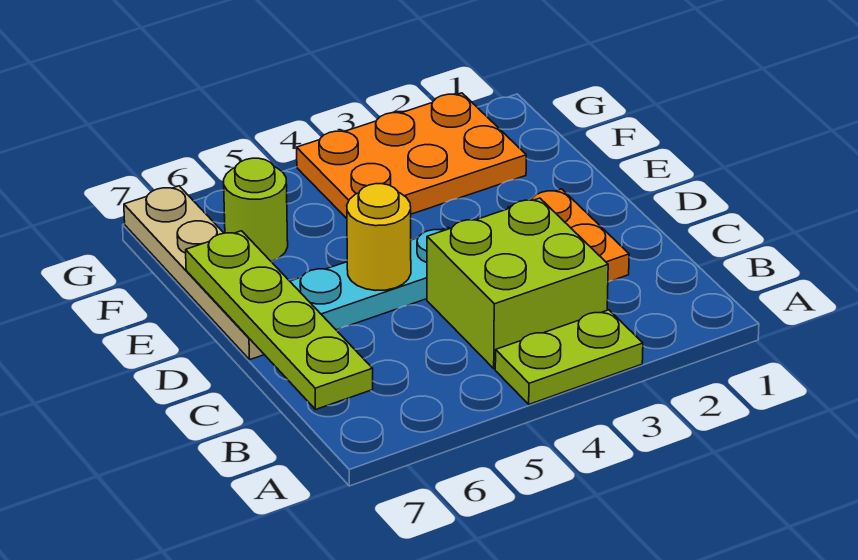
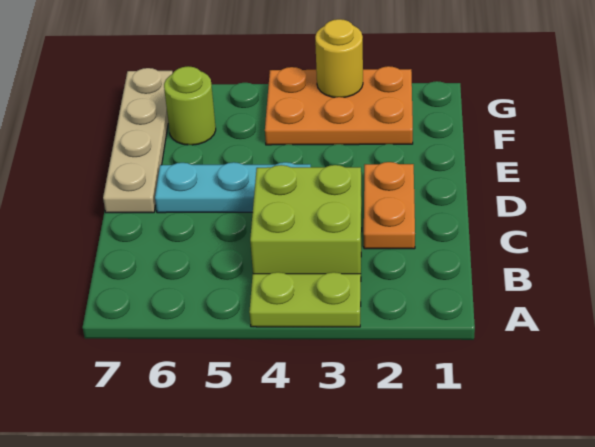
lime plate B7:E7 level 2 -> none
yellow round brick D5 level 2 -> yellow round brick G3 level 2

